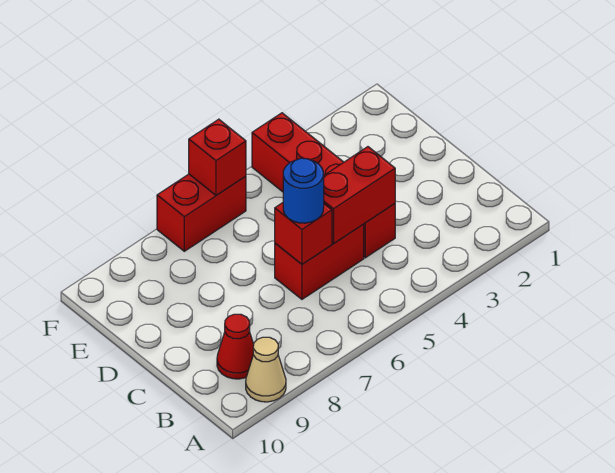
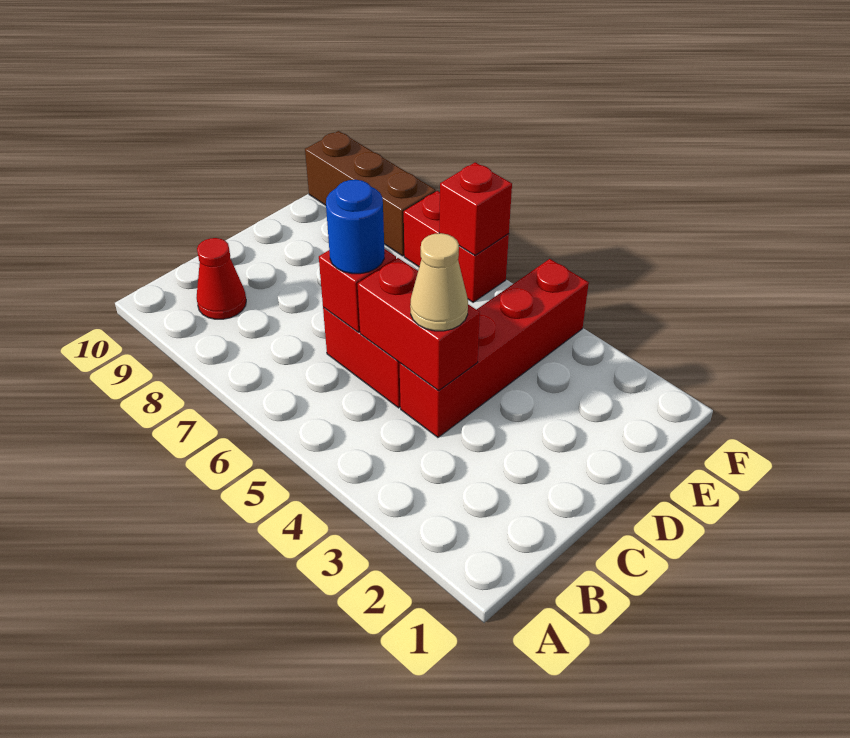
tan cone A9 level 1 -> tan cone C4 level 3
none -> brown brick F8:F10 level 1

